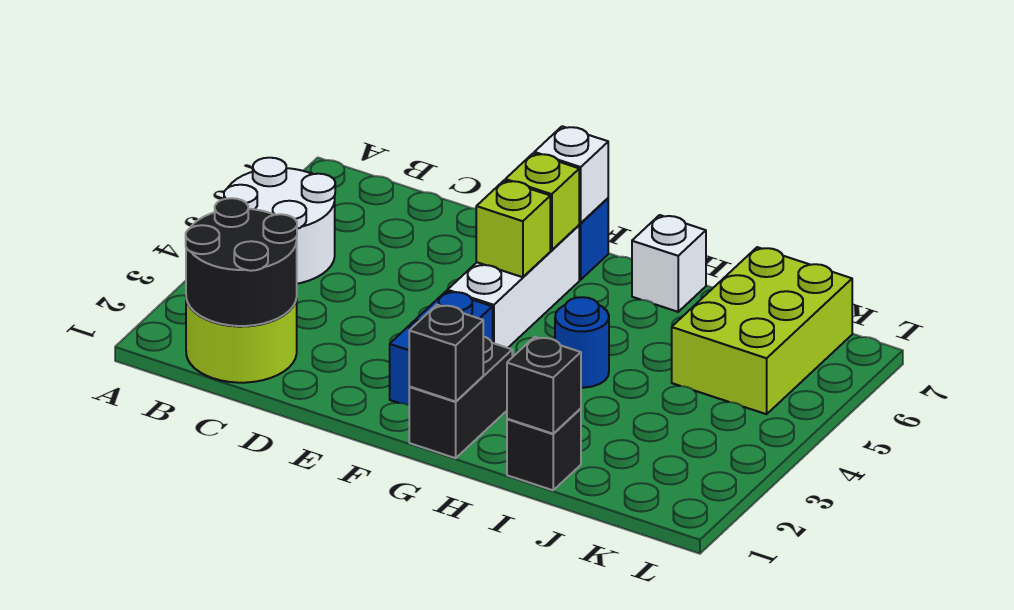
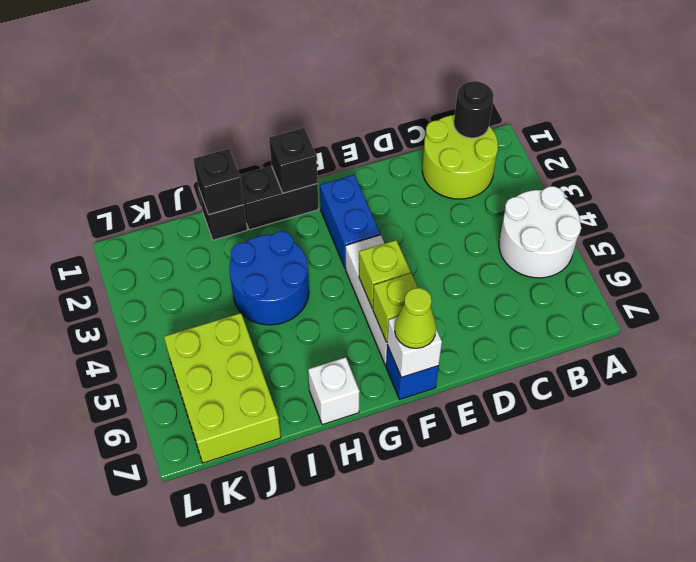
black round brick B1:C2 level 2 -> black round brick B1 level 2
none -> lime cone F7 level 3
black brick G1:G2 level 1 -> black brick G1:H1 level 1
blue round brick H4 level 1 -> blue round brick H3:I4 level 1

